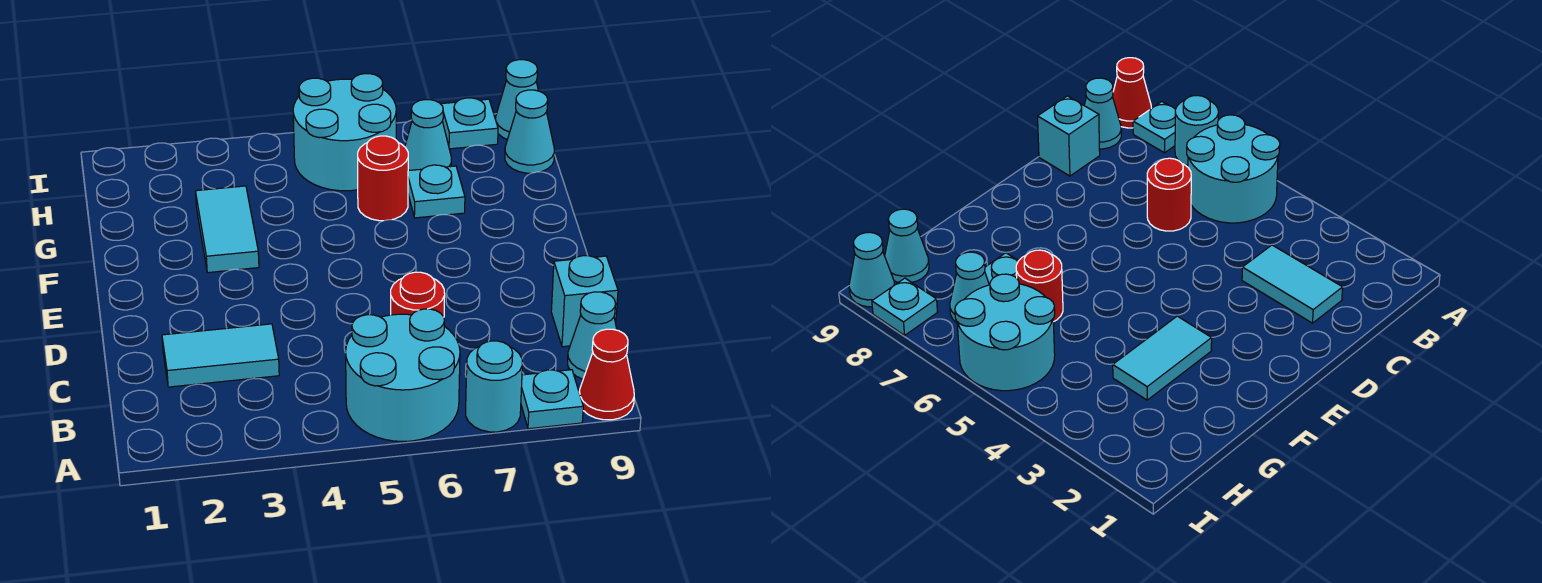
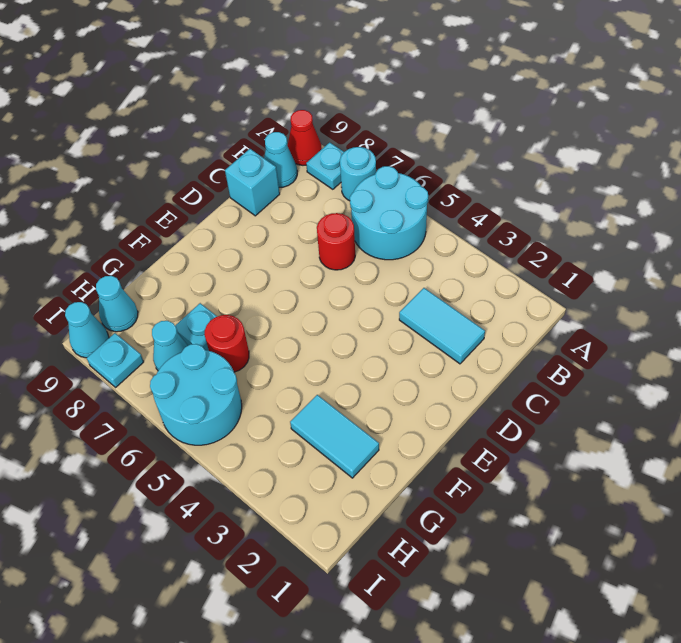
cyan tile F3:G3 level 1 -> cyan tile G2:G3 level 1

